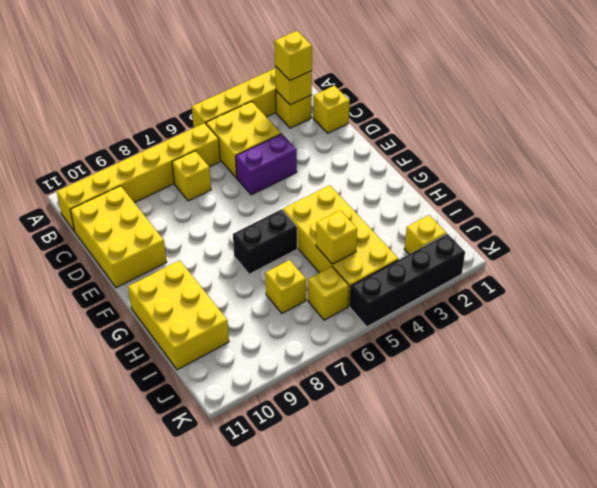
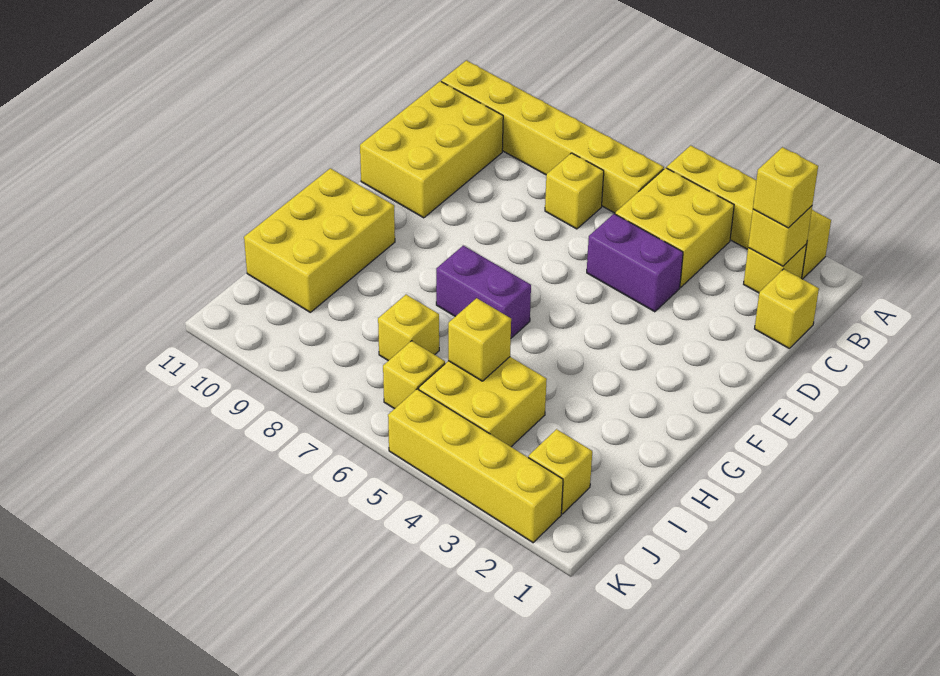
yellow brick G4:J5 level 1 -> yellow brick I4:J5 level 1
black brick G6:G7 level 1 -> purple brick G6:G7 level 1
black brick K2:K5 level 1 -> yellow brick K2:K5 level 1

